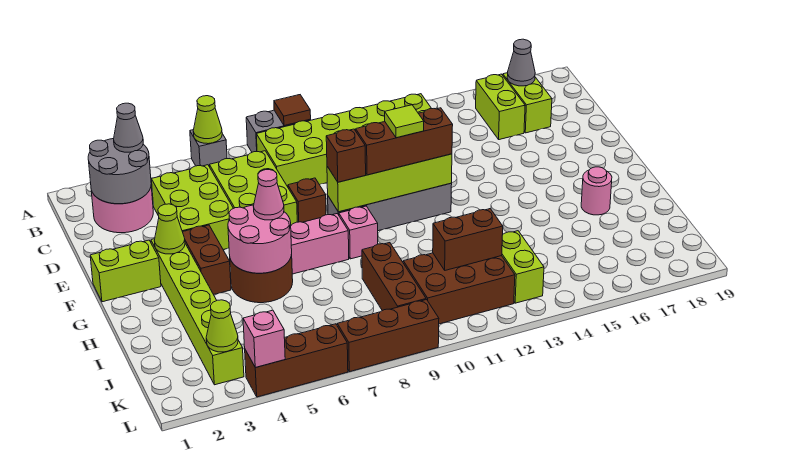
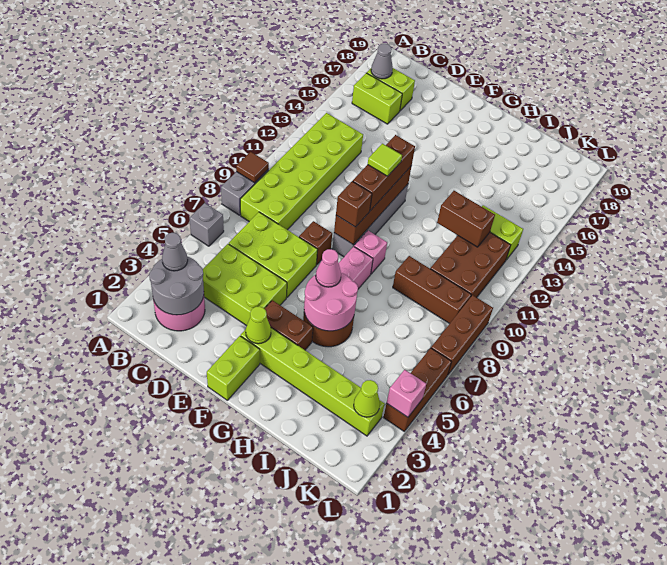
lime cone A6 level 2 -> none
lime brick F9:F12 level 2 -> brown brick F9:F12 level 2
pink round brick H17 level 1 -> none
brown brick J11:J12 level 2 -> brown brick I12:J12 level 2

